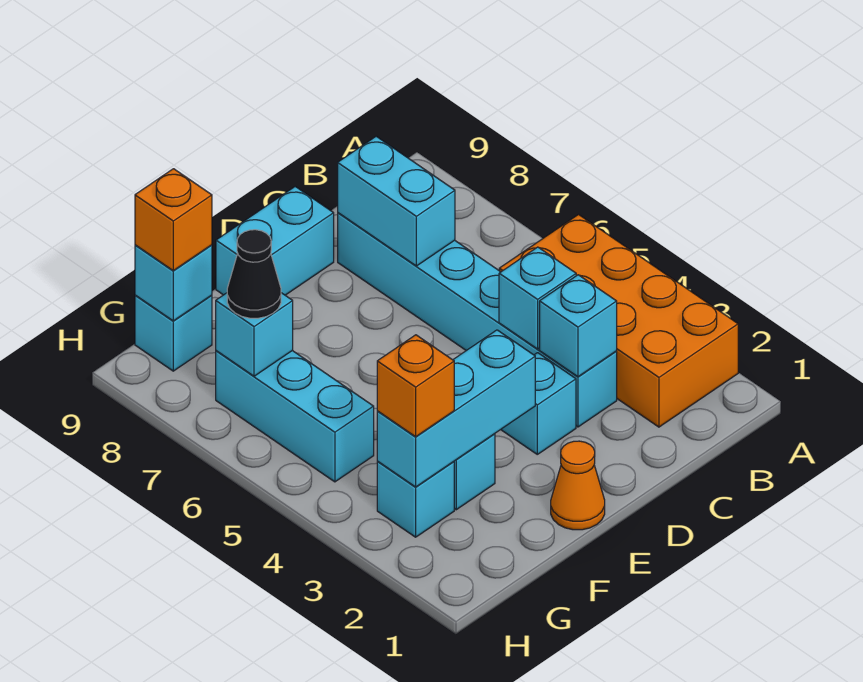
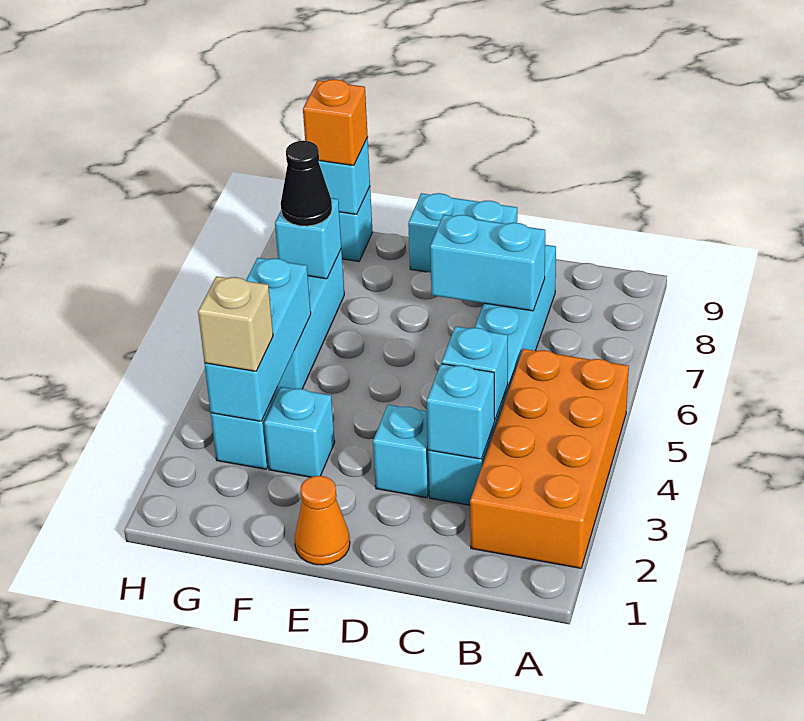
cyan brick C7:C8 level 2 -> cyan brick C7:D7 level 2
cyan brick E3:G3 level 2 -> cyan brick G3:G5 level 2
orange brick G3 level 3 -> tan brick G3 level 3

